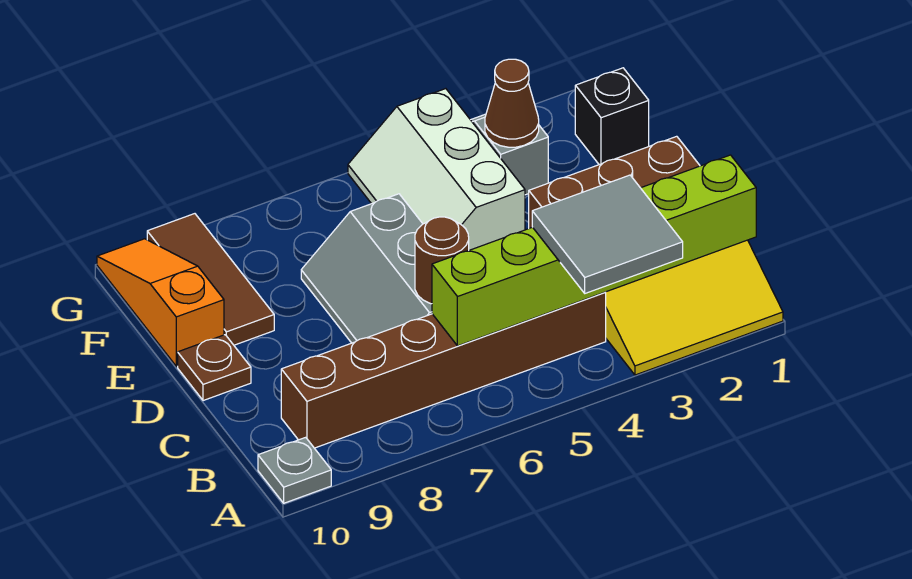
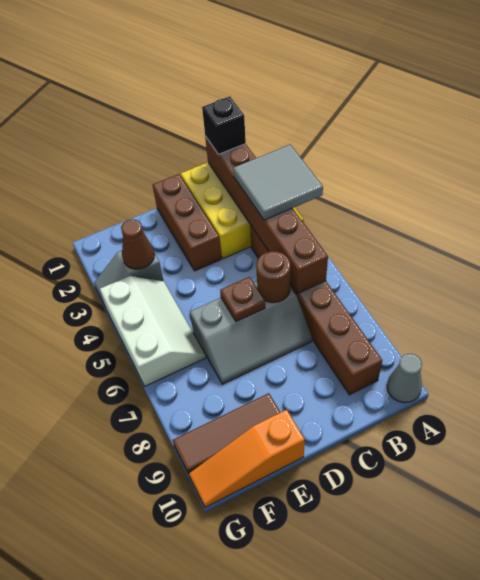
grey plate A10 level 1 -> grey cone A10 level 1
lime brick B1:B6 level 2 -> brown brick B1:B6 level 2
brown plate D10 level 1 -> brown plate D6 level 2
white slope E4:G5 level 1 top 4 -> white slope F4:G6 level 1 top G
black brick F1 level 1 -> black brick B1 level 3

